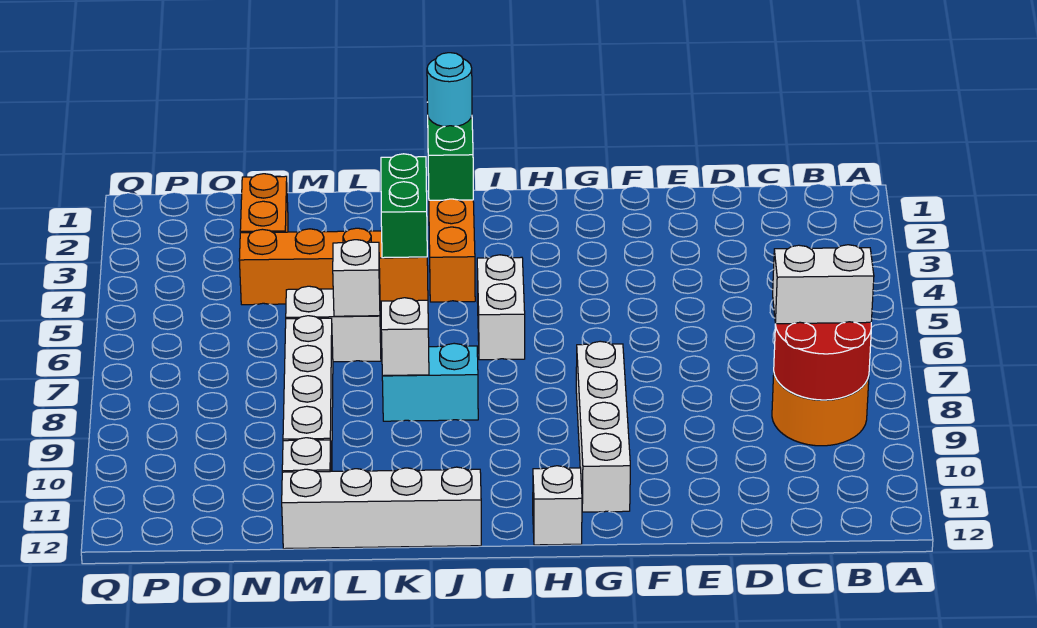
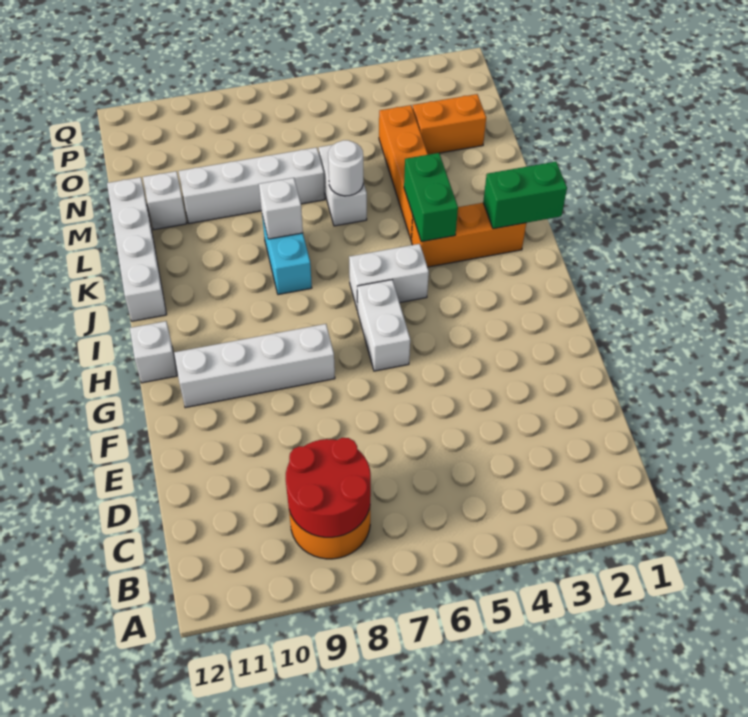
white brick B8:C8 level 3 -> white brick G6:H6 level 1
cyan round brick J1 level 3 -> none
green brick K3:K4 level 2 -> green brick J4:K4 level 2
white brick L6 level 2 -> white round brick L6 level 2

